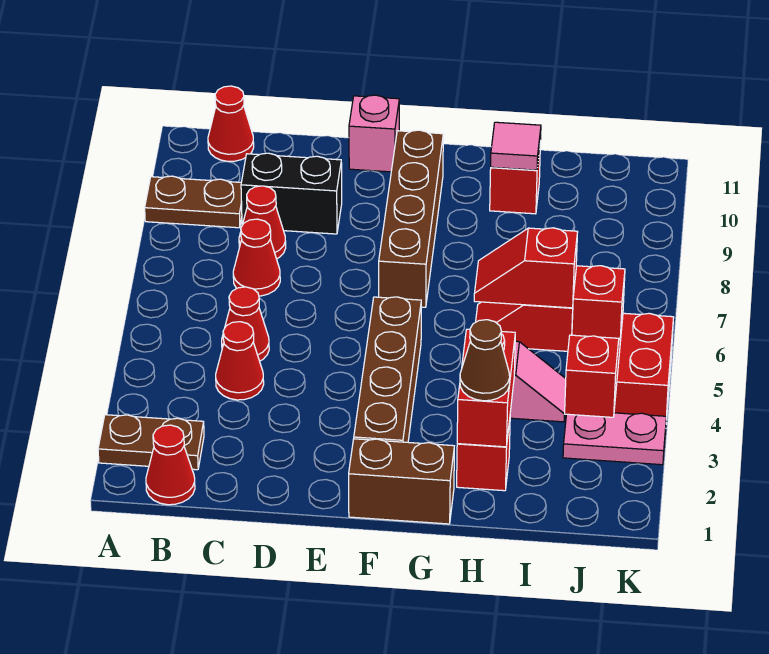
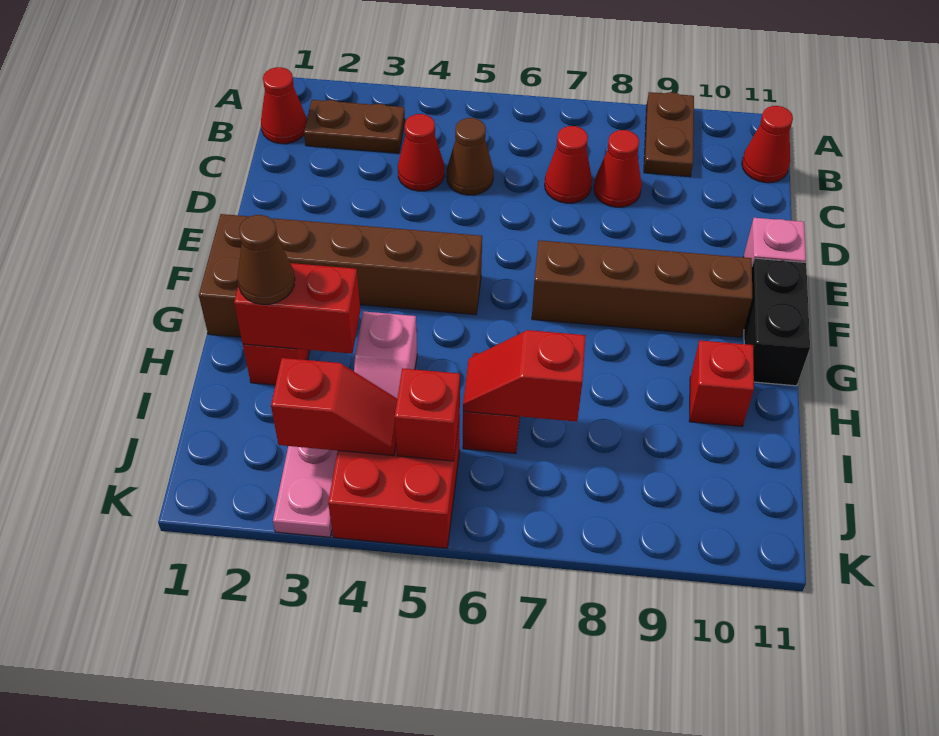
brown plate A2:B2 level 1 -> brown plate B2:B3 level 1
red cone C5 level 1 -> brown cone C5 level 1
black brick C9:D9 level 1 -> black brick F11:G11 level 1
red slope H6:I6 level 2 top I -> red slope I6:I7 level 2 top 7
pink tile H10 level 2 -> none

